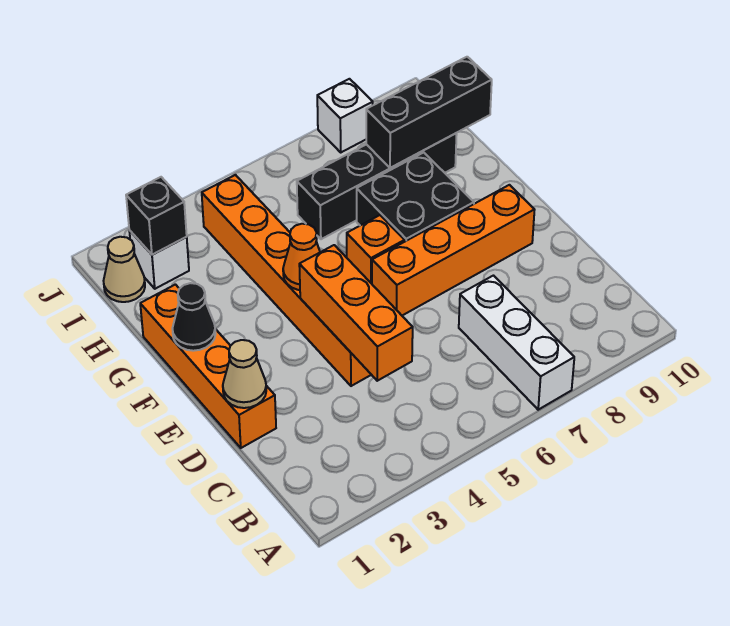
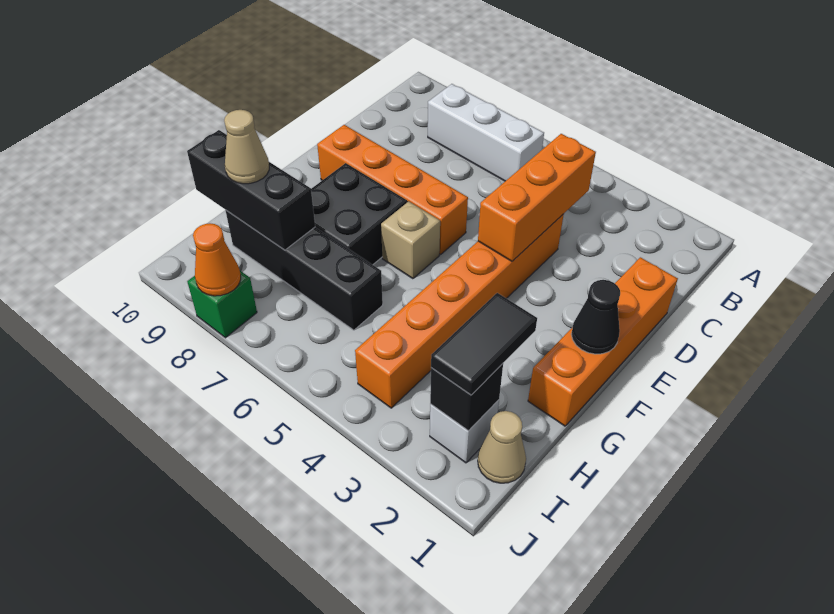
white brick A7:C7 level 1 -> white brick B6:B8 level 1
tan cone D1 level 2 -> tan cone H9 level 3
orange cone F4 level 2 -> orange cone J8 level 2
orange brick F6 level 1 -> tan brick F6 level 1
none -> black tile H2:I2 level 3
white brick J8 level 1 -> green brick J8 level 1

